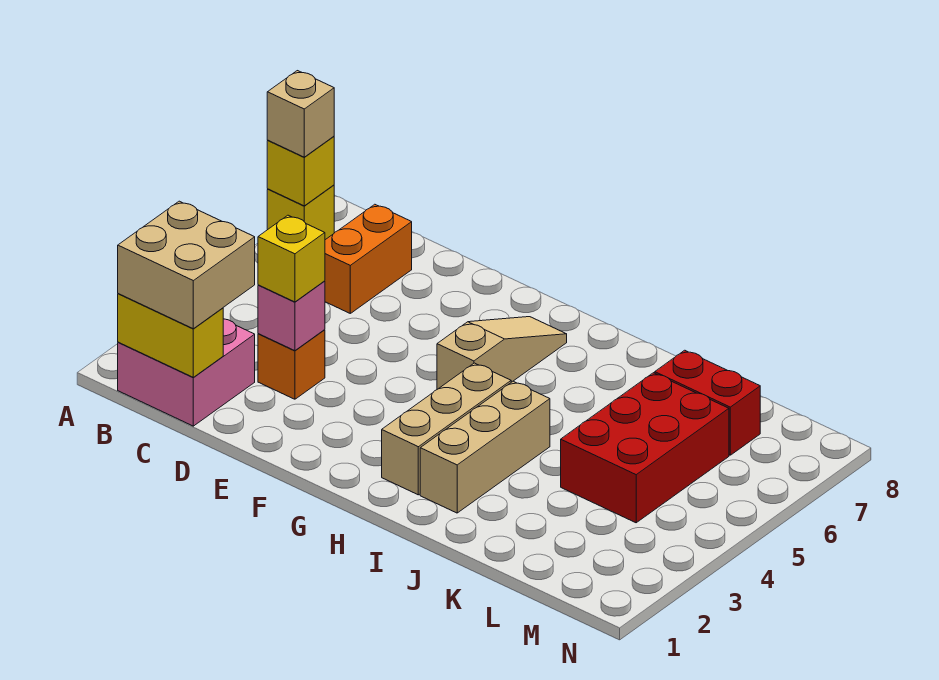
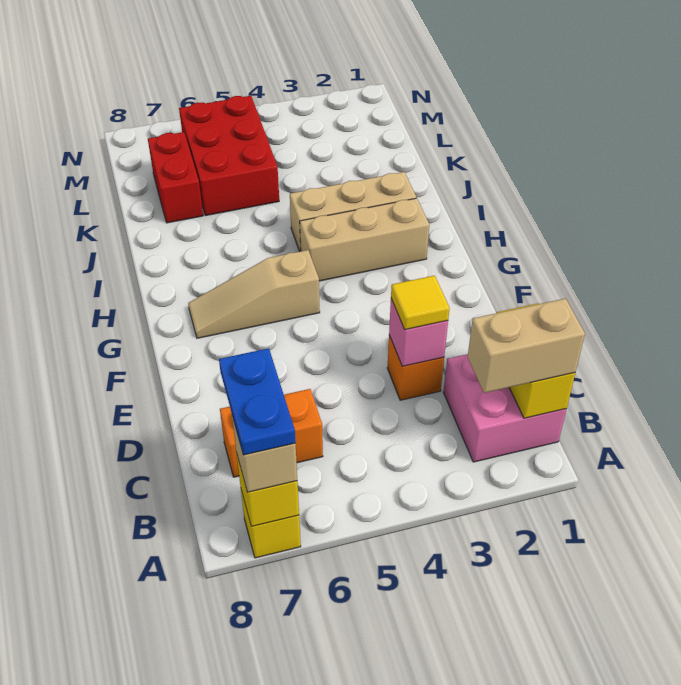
none -> blue plate A7:B7 level 4
tan brick B1:C2 level 3 -> tan brick B1:B2 level 3
yellow brick D3 level 3 -> yellow tile D3 level 3
red brick K4:L6 level 1 -> red brick K5:M6 level 1

